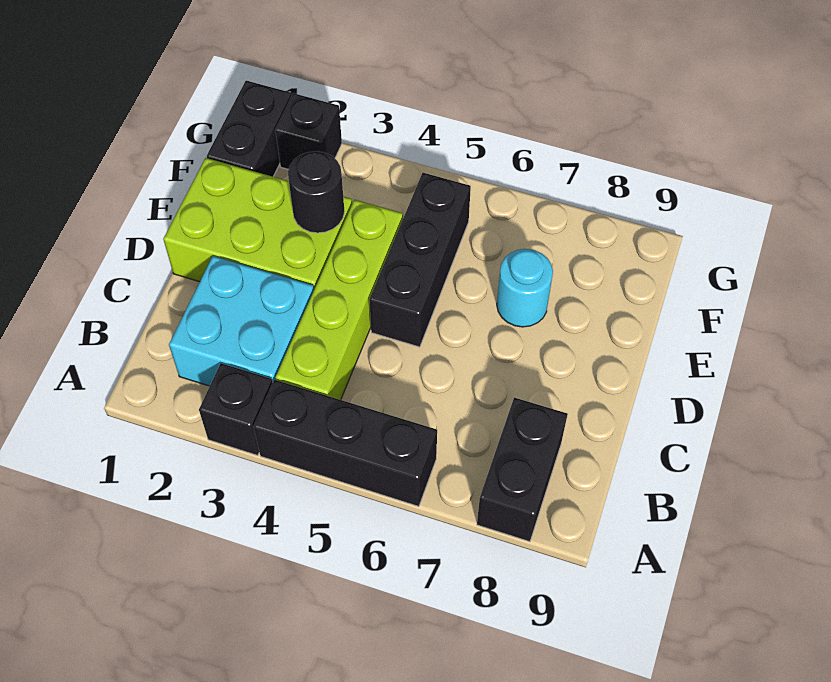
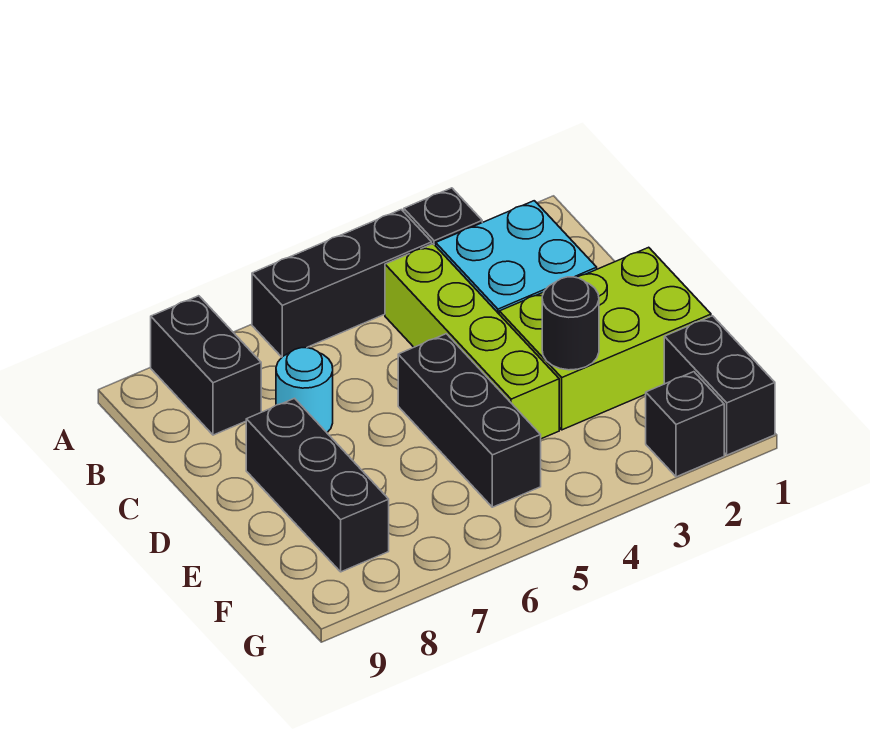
none -> black brick D8:F8 level 1
cyan round brick E7 level 1 -> cyan round brick C7 level 1

